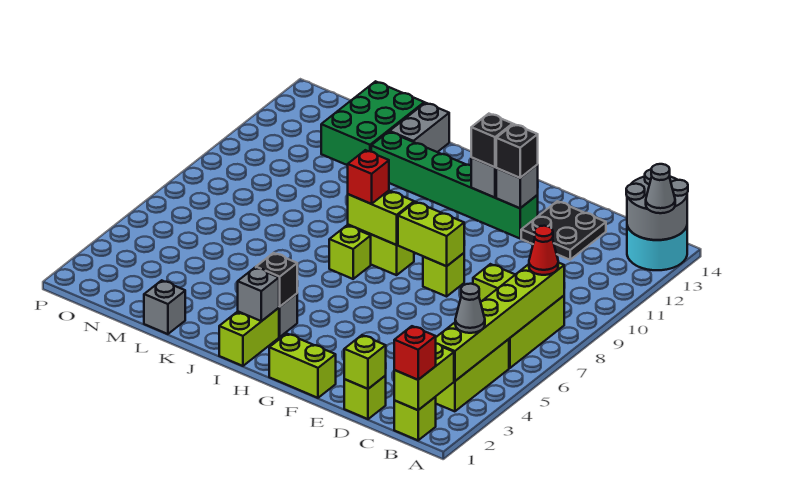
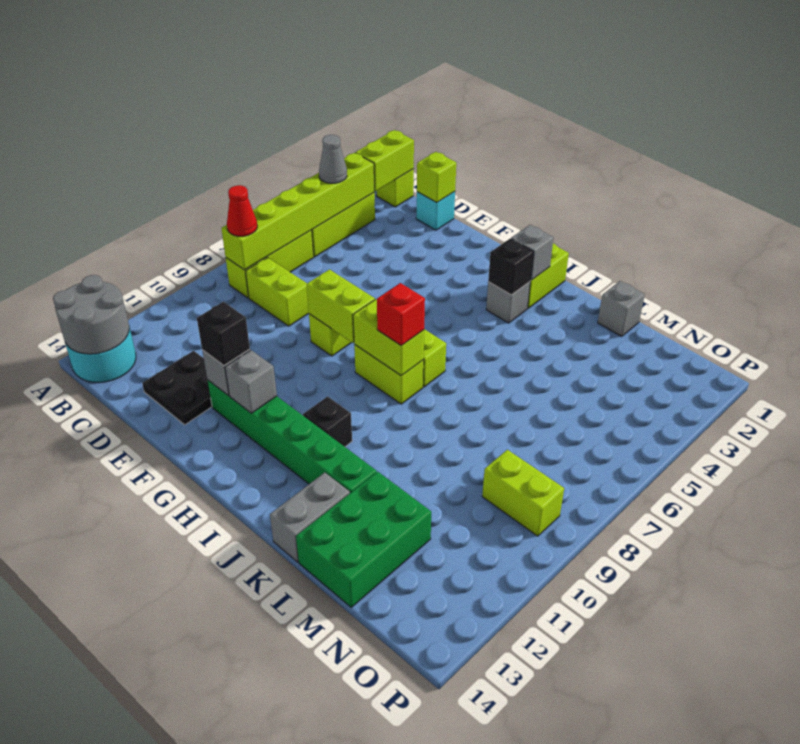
grey cone A13 level 3 -> none
red brick B1 level 3 -> none
lime brick D1 level 1 -> cyan brick D1 level 1
lime brick F1:G1 level 1 -> lime brick N9:O9 level 1
black brick G12 level 3 -> black brick I11 level 1

